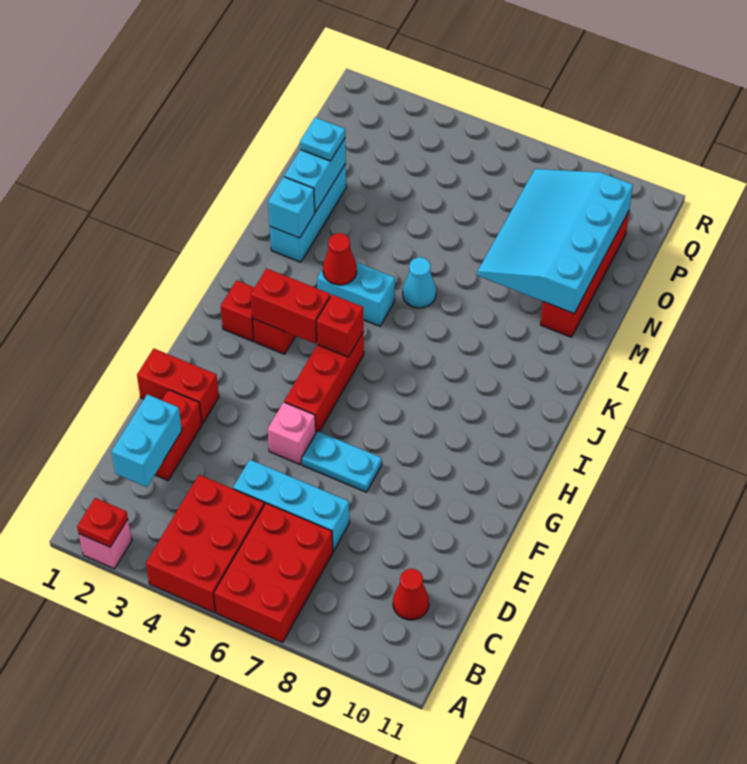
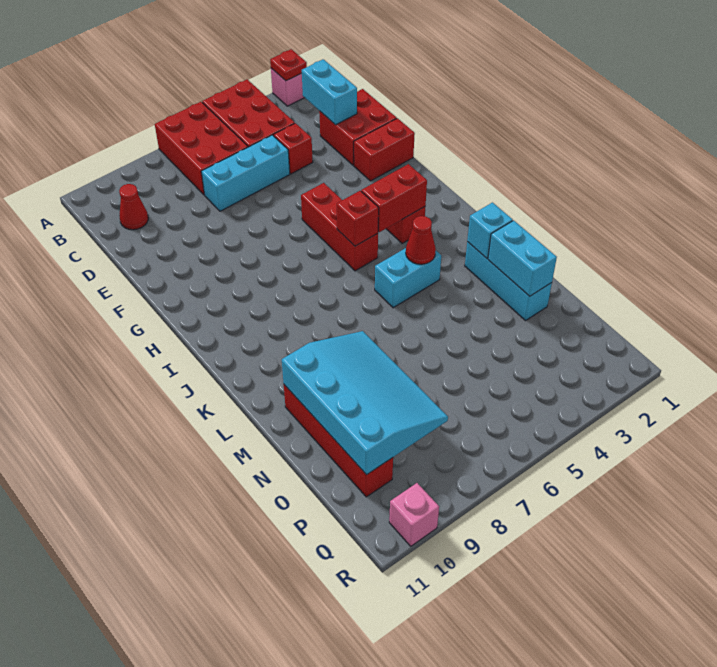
red brick D2:E2 level 1 -> red brick D1:E2 level 1
pink brick F5 level 1 -> pink brick R10 level 1
cyan plate F6:F7 level 1 -> none
red brick I2 level 1 -> red brick D4 level 1
cyan cone L6 level 1 -> none
cyan plate N2 level 3 -> none

